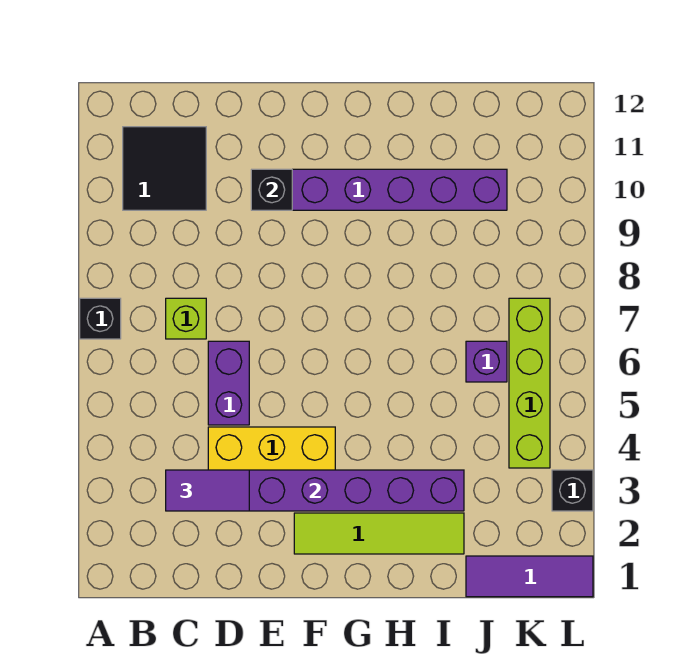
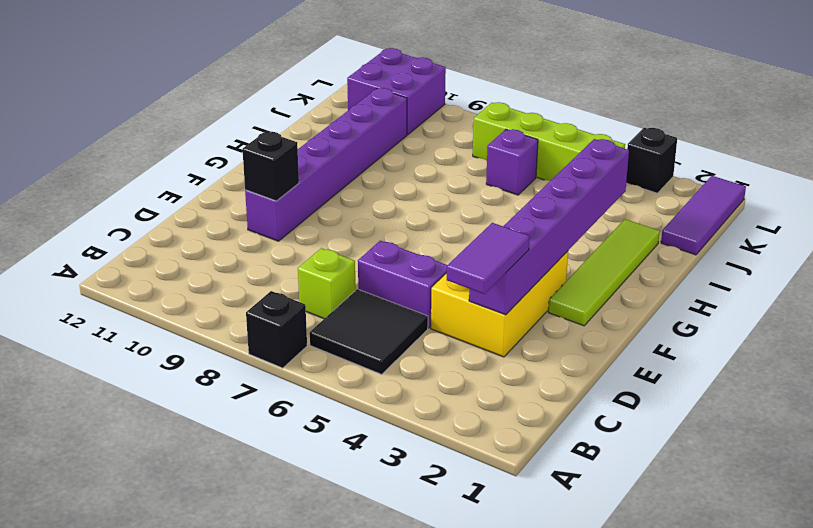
black tile B10:C11 level 1 -> black tile B5:C6 level 1
none -> purple brick K10:L11 level 1

